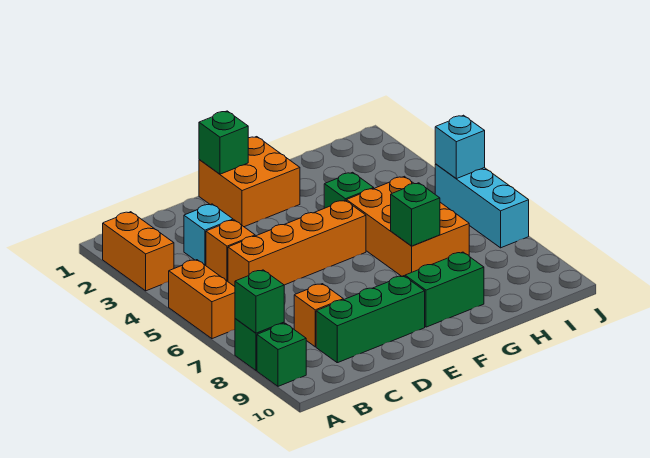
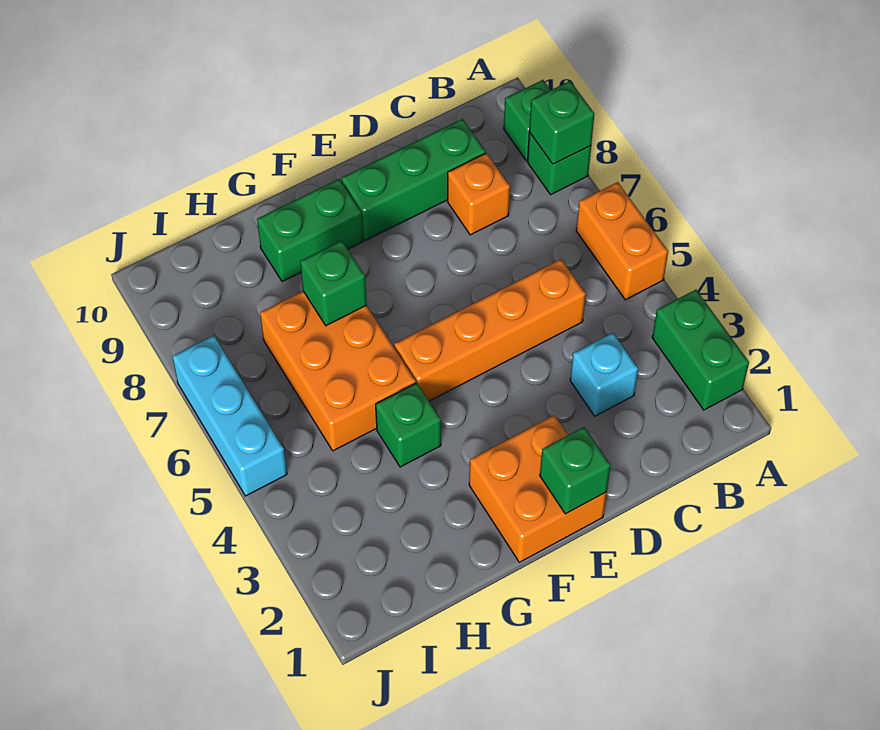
orange brick A2:A3 level 1 -> green brick A2:A3 level 1
orange brick C4 level 1 -> none
cyan brick J5 level 2 -> none

